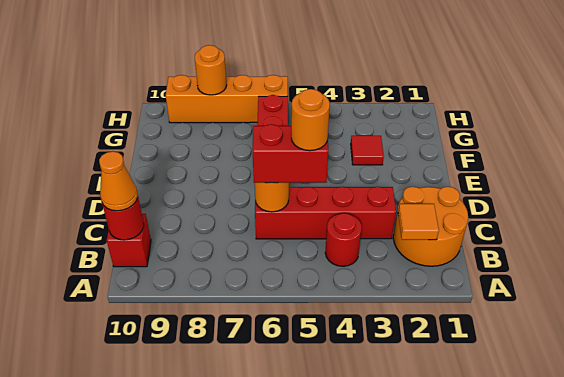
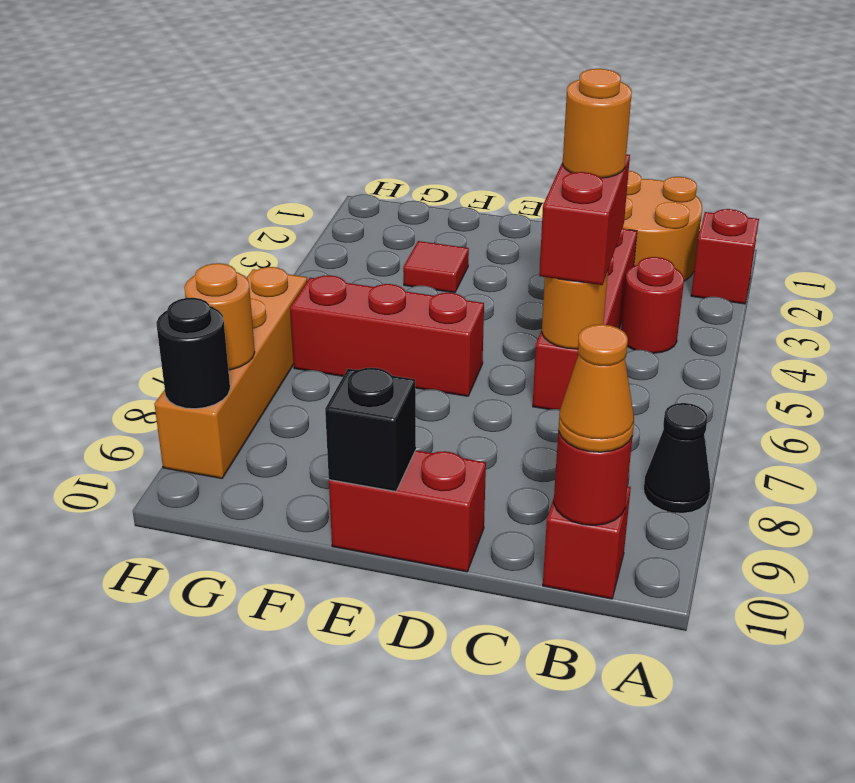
none -> red brick A2 level 1
none -> black cone A8 level 1
orange tile B2 level 2 -> none
none -> red brick D10:E10 level 1
none -> black brick E10 level 2
none -> black round brick H9 level 2

